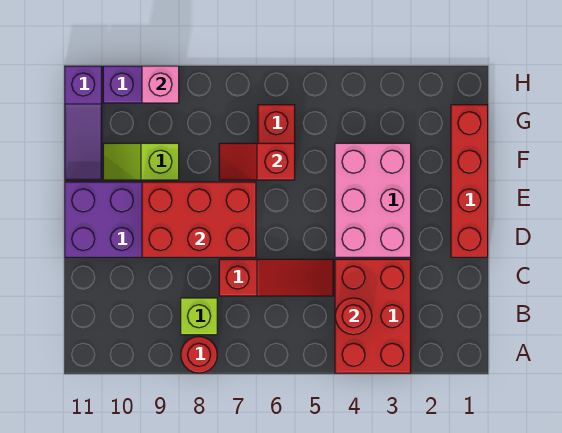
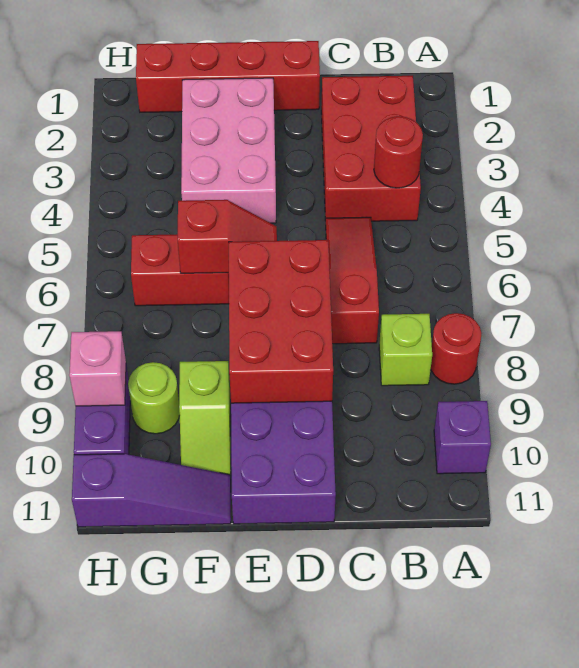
red brick A3:C4 level 1 -> red brick B2:C4 level 1
none -> purple brick A10 level 1
pink brick D3:F4 level 1 -> pink brick E2:F4 level 1
red slope F6:F7 level 2 top 6 -> red slope E6:F6 level 2 top F
none -> lime round brick G9 level 1

